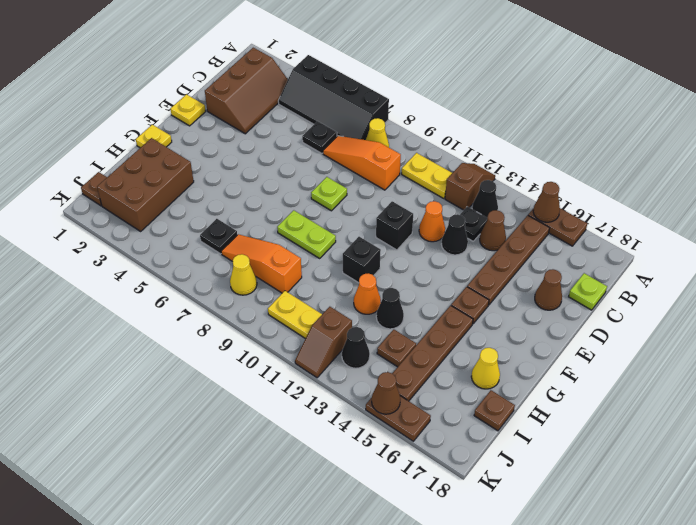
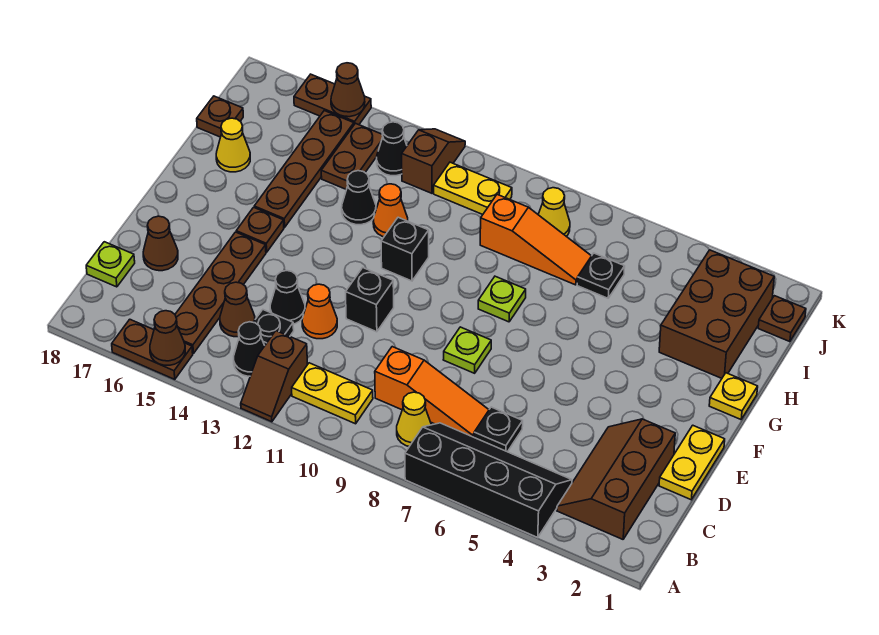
yellow plate E1 level 1 -> yellow plate D1:E1 level 1
lime plate G8:G9 level 1 -> lime plate G8 level 1
brown plate I14 level 1 -> brown plate I14:J14 level 1

